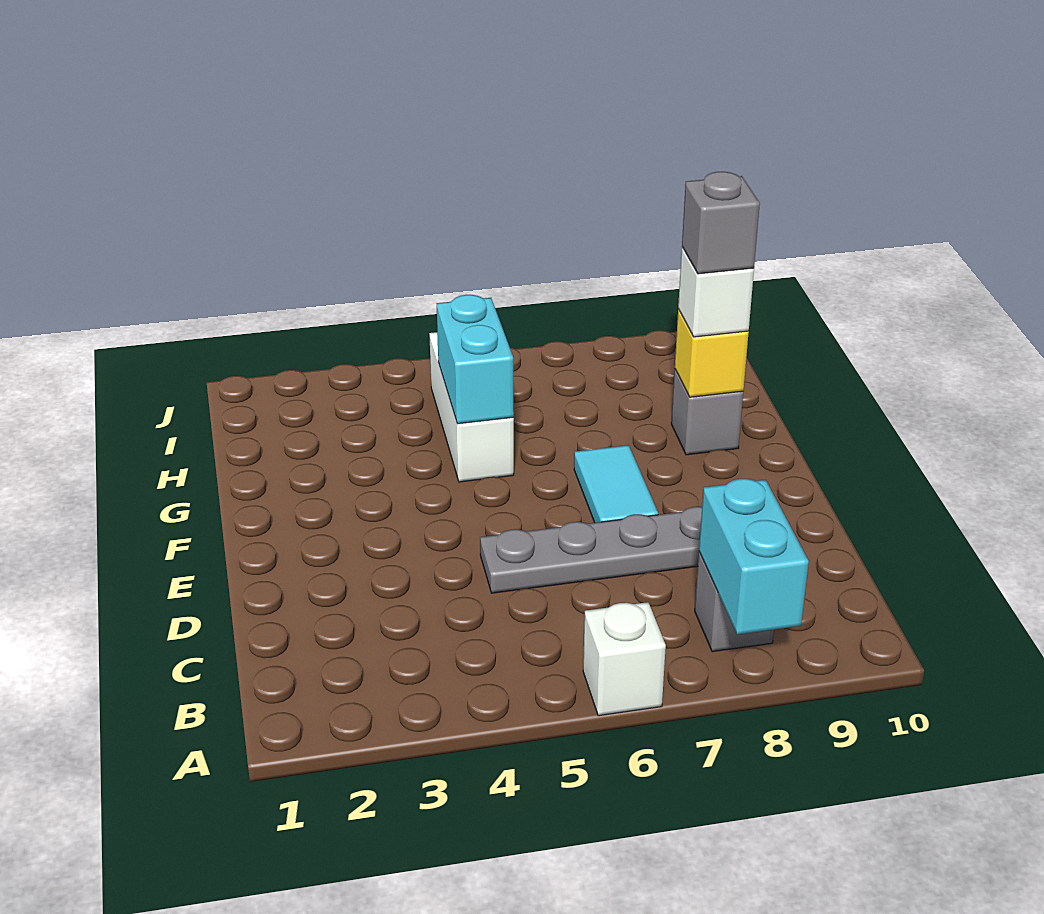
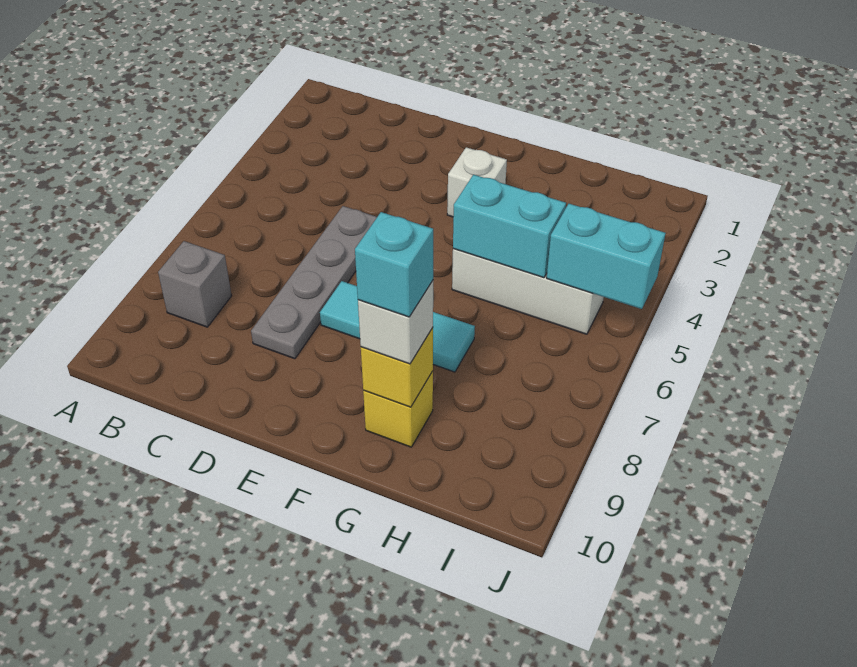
white brick A6 level 1 -> white brick F3 level 1
cyan brick A8:B8 level 2 -> cyan brick I5:J5 level 2
cyan tile E7:F7 level 1 -> cyan tile E7:G7 level 1
grey brick G9 level 1 -> yellow brick G9 level 1
grey brick G9 level 4 -> cyan brick G9 level 4

